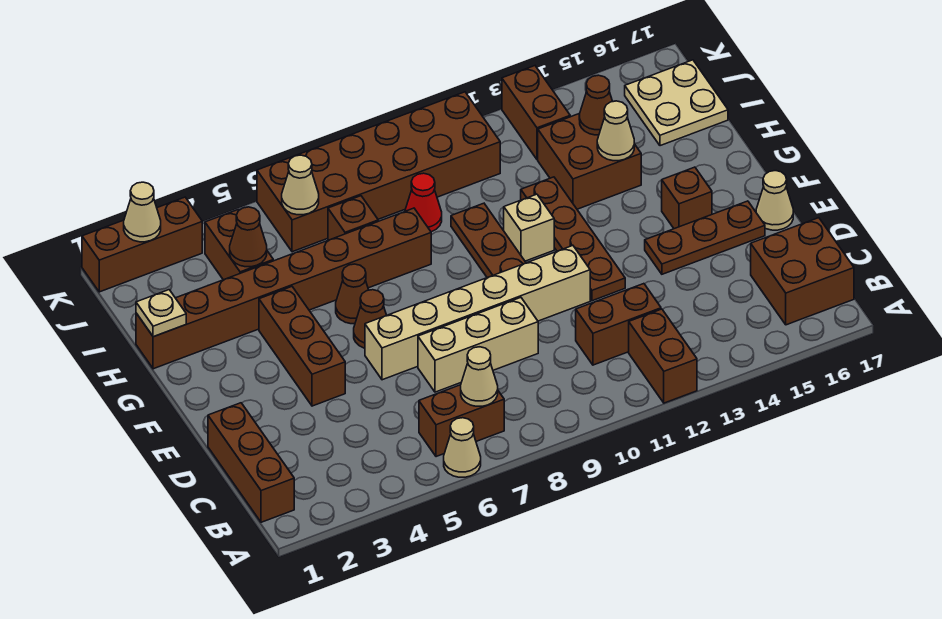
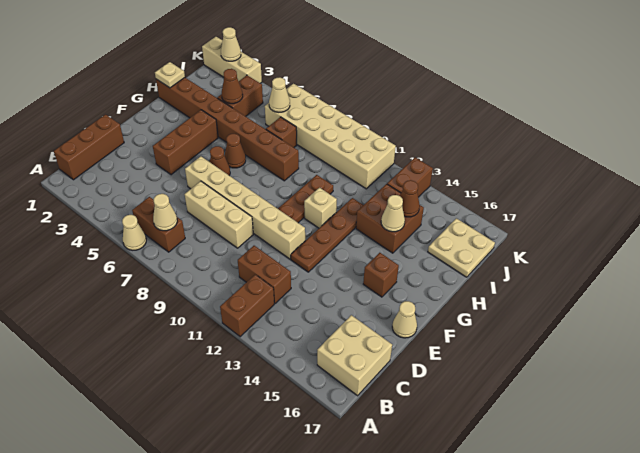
brown brick B16:C17 level 1 -> tan brick B16:C17 level 1
brown plate E14:E16 level 1 -> none
red cone I9 level 1 -> none
brown brick J6:K11 level 1 -> tan brick J6:K11 level 1
brown brick K1:K3 level 1 -> tan brick K1:K3 level 1

